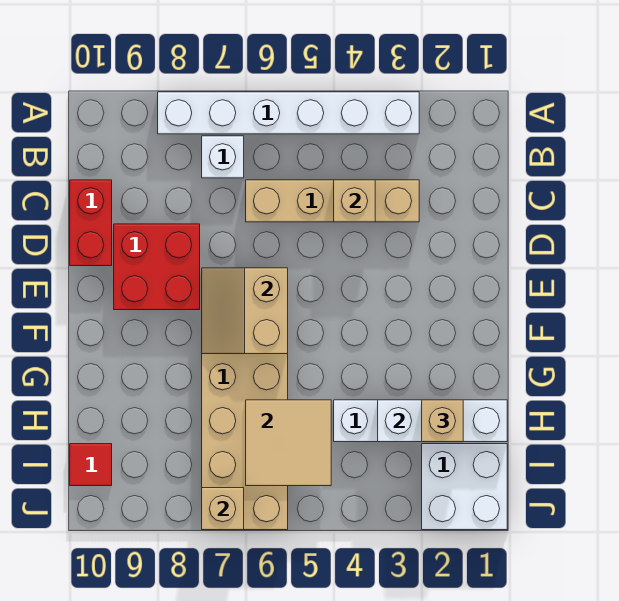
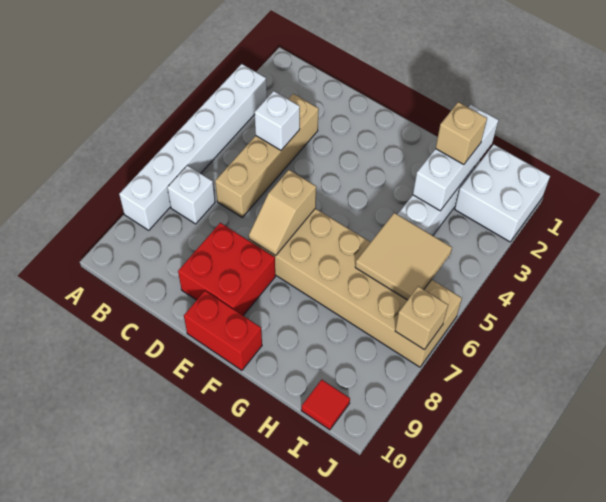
tan brick C4 level 2 -> white brick C4 level 2
red brick C10:D10 level 1 -> red brick E10:F10 level 1
tan slope E6:F7 level 2 top 6 -> tan slope E6:E7 level 2 top 6

